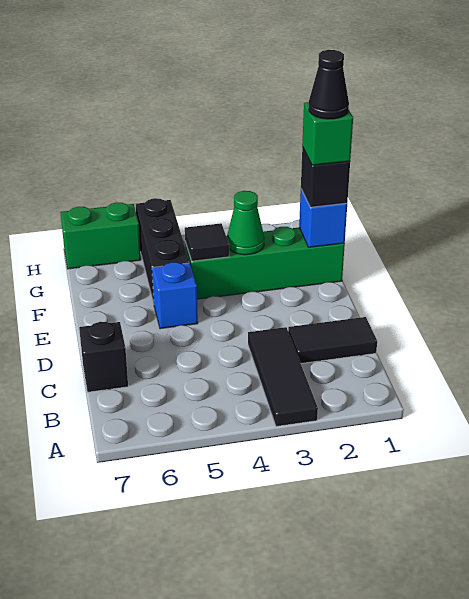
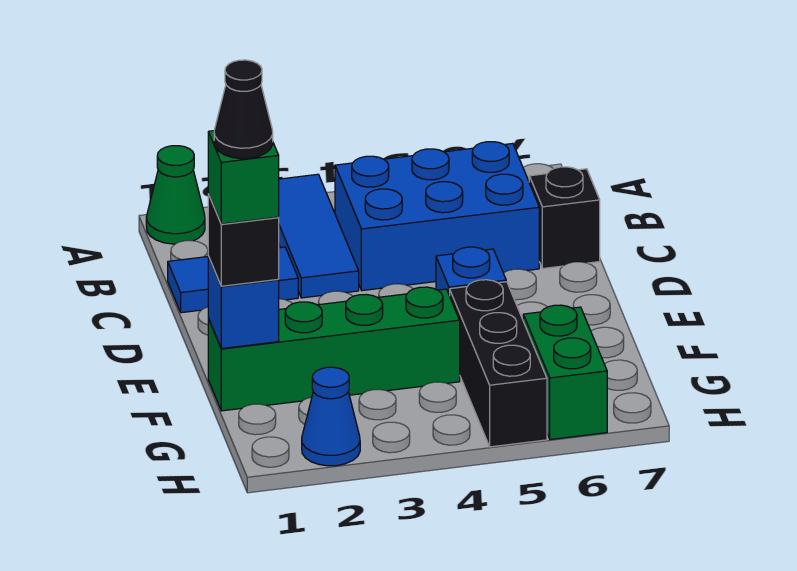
black tile A3:C3 level 1 -> blue tile A3:C3 level 1
none -> blue brick B4:C6 level 1
black tile C1:C2 level 1 -> blue tile C1:C2 level 1
green cone F3 level 2 -> green cone A1 level 1
black tile F4 level 2 -> none
none -> blue cone H2 level 1
green brick H6:H7 level 1 -> green brick G6:H6 level 1

